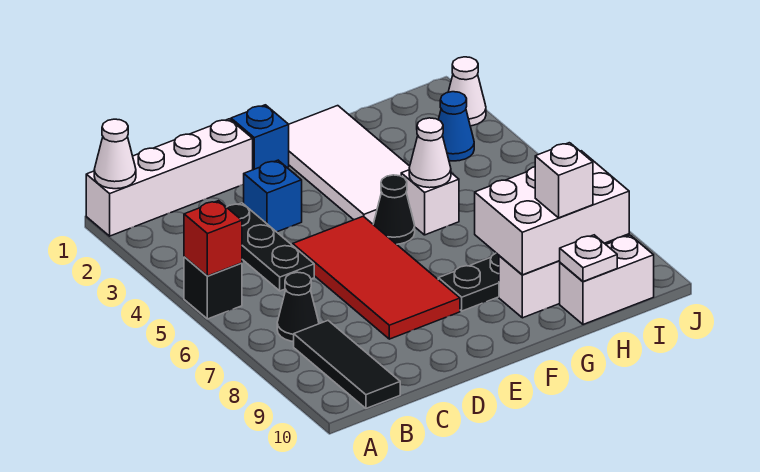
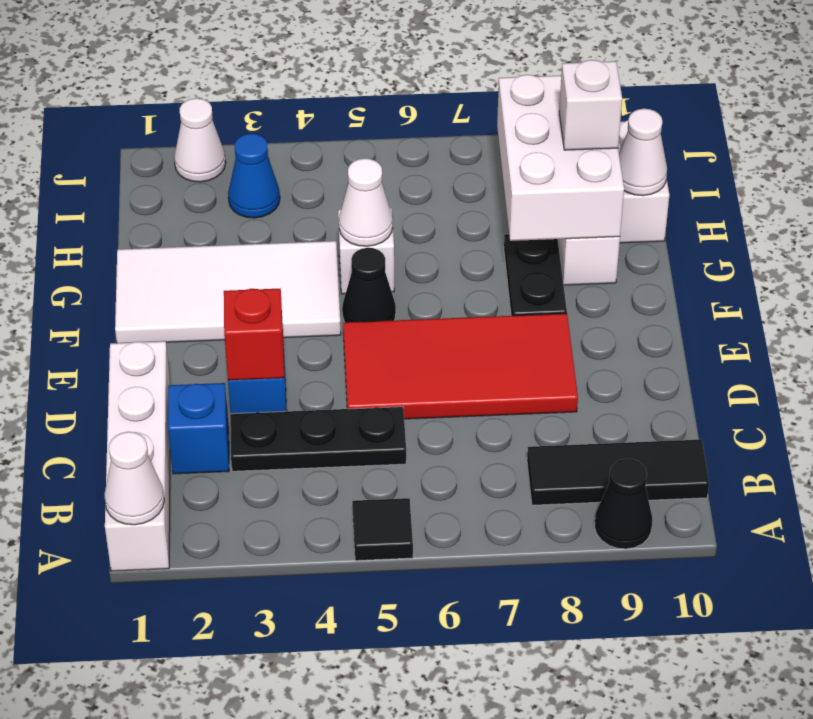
black brick A5 level 1 -> black tile A5 level 1
red brick A5 level 2 -> red brick D3 level 2
black cone B7 level 1 -> black cone A9 level 1
blue brick E1 level 1 -> blue brick C2 level 1
white plate H10 level 2 -> white cone H10 level 2

